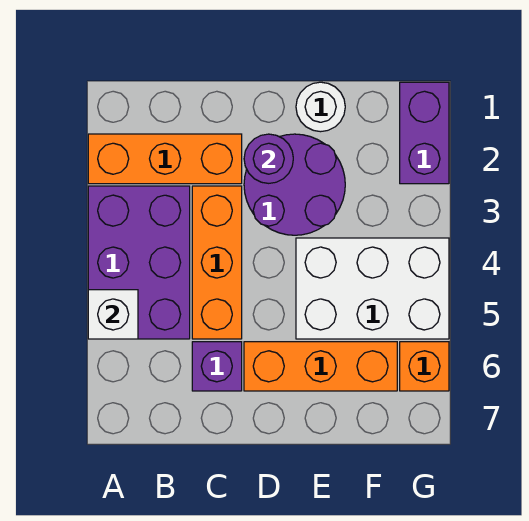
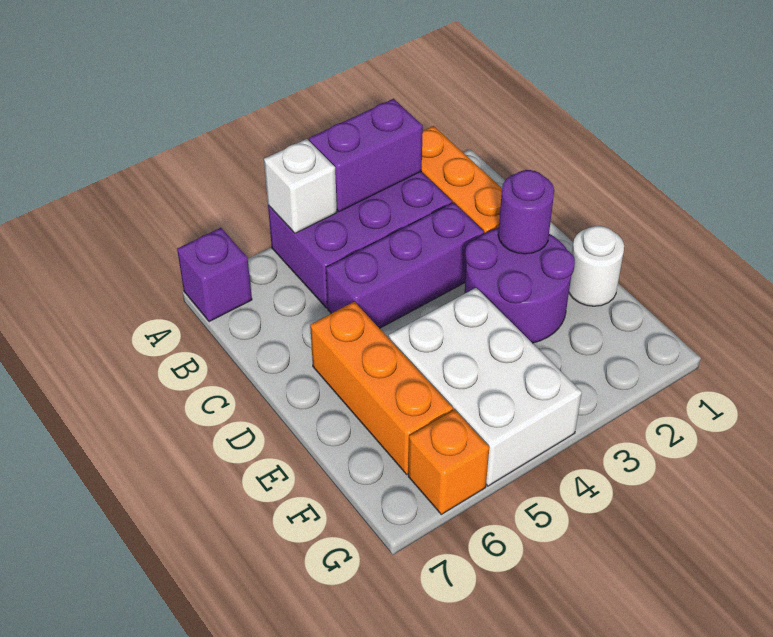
orange brick C3:C5 level 1 -> purple brick C3:C5 level 1
purple brick C6 level 1 -> purple brick A7 level 1
purple brick G1:G2 level 1 -> purple brick A3:A4 level 2

